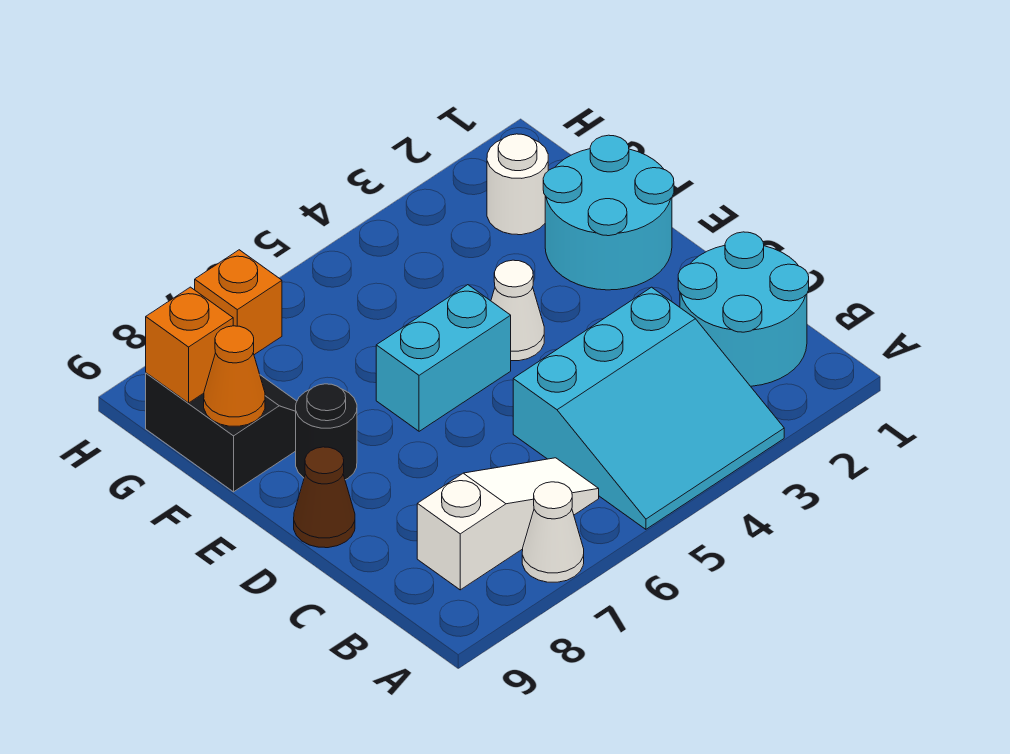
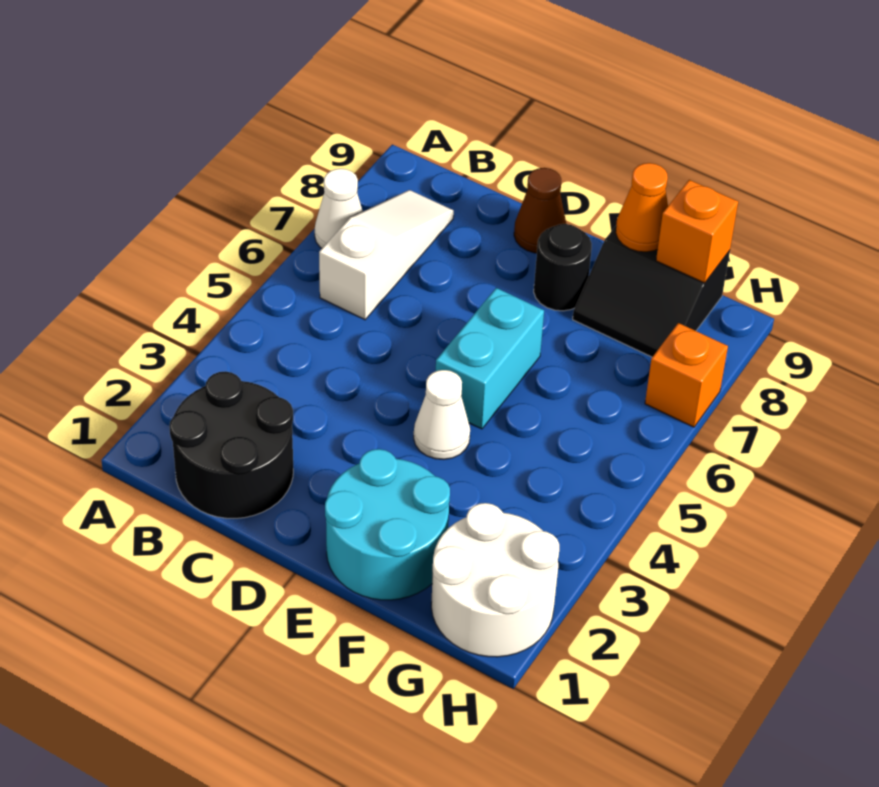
cyan slope A3:C5 level 1 top C -> none
cyan round brick B1:C2 level 1 -> black round brick B1:C2 level 1
white slope B6:B8 level 1 top 8 -> white slope B6:B8 level 1 top 6
white round brick G2 level 1 -> white round brick G1:H2 level 1

